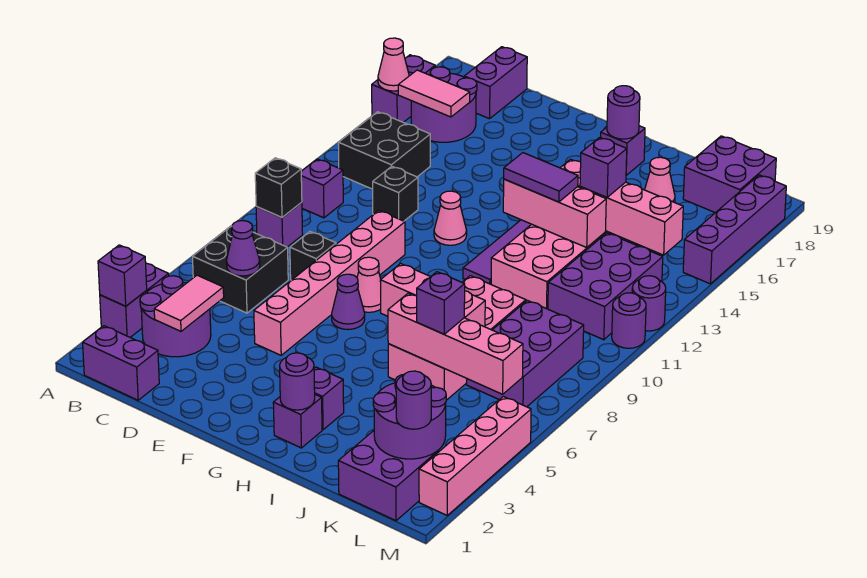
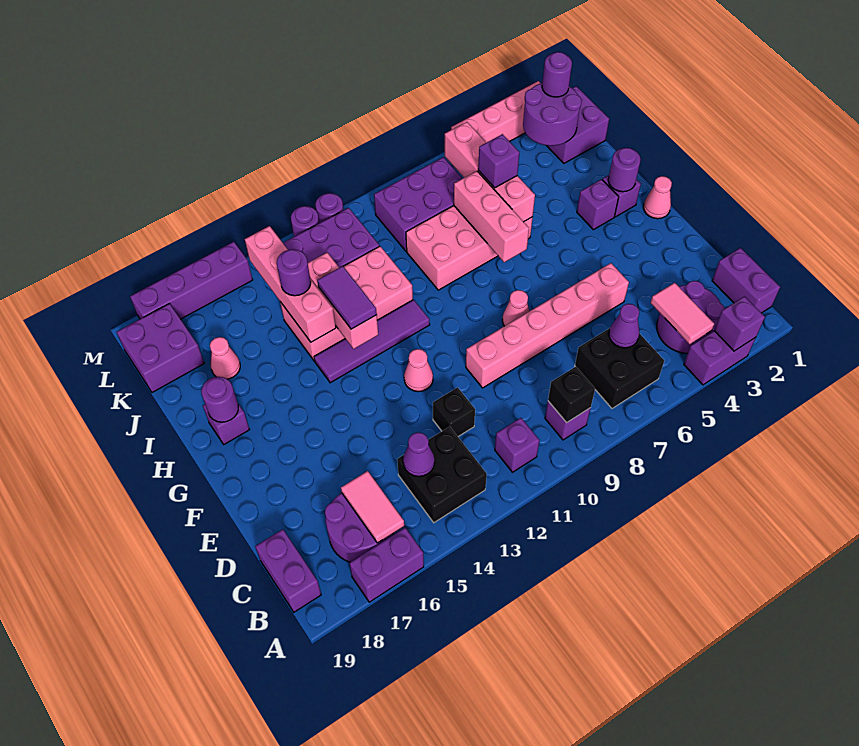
pink cone A16 level 2 -> pink cone G1 level 1
pink tile C3:C4 level 2 -> pink tile B4:C4 level 2
purple brick C18:C19 level 1 -> purple brick B19:C19 level 1
black brick D8 level 1 -> none
purple cone F7 level 1 -> purple cone C14 level 2
purple brick J14 level 3 -> purple round brick J14 level 3

